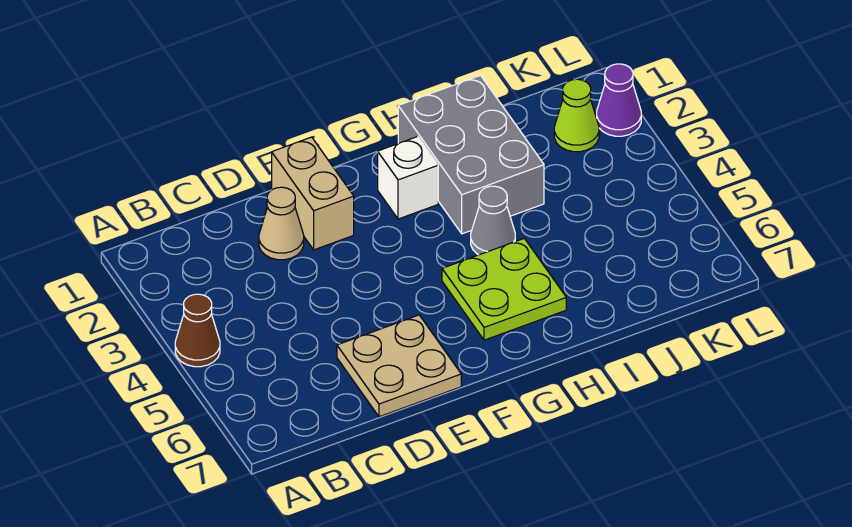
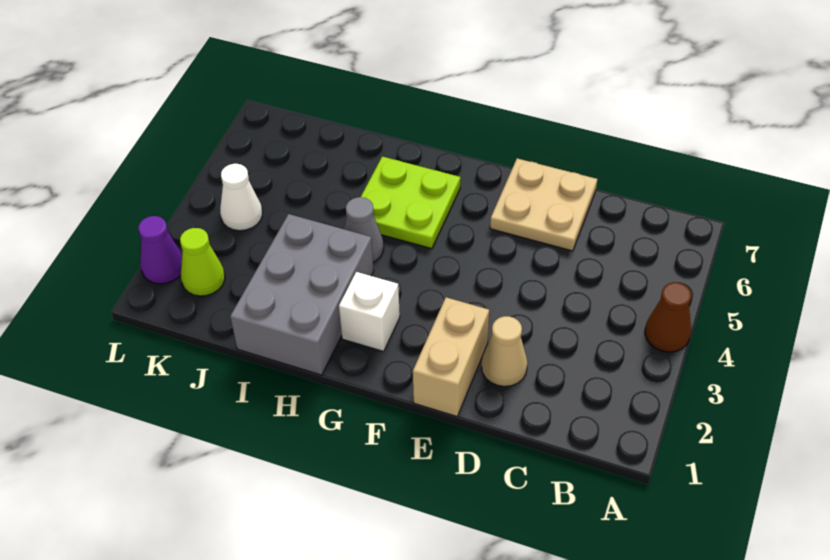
none -> white cone K4 level 1

